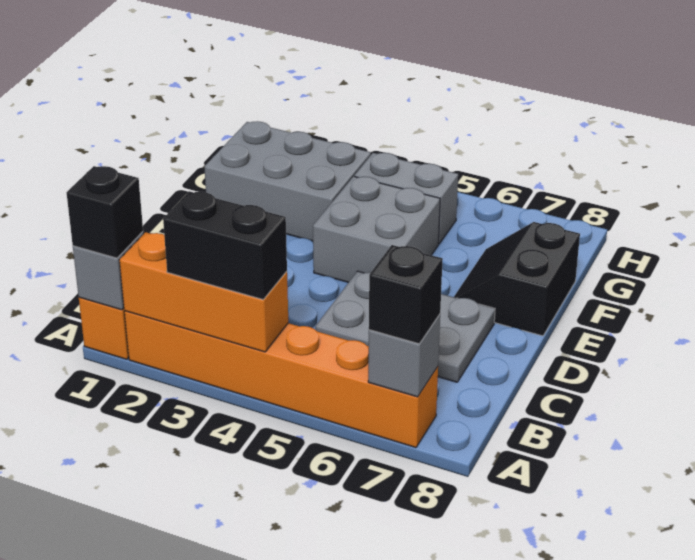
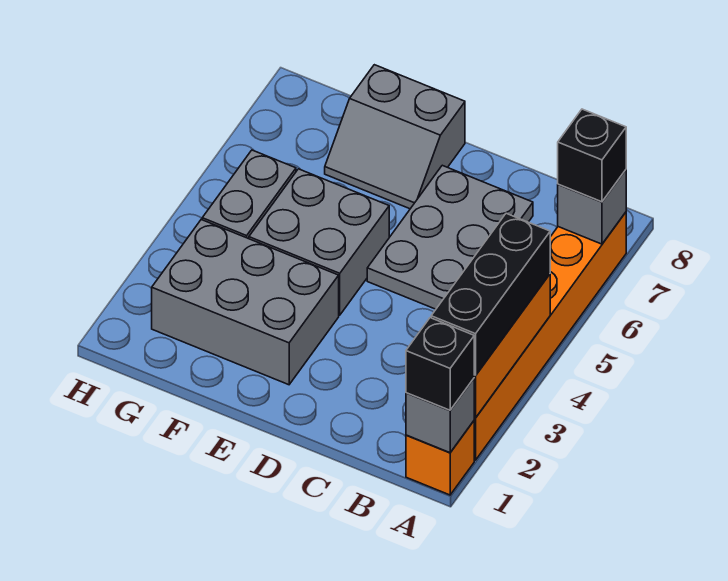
black brick A3:A4 level 3 -> black brick A2:A4 level 3
black slope E7:F8 level 1 top 8 -> grey slope E7:F8 level 1 top 8
grey brick F1:G3 level 1 -> grey brick E2:G3 level 1

